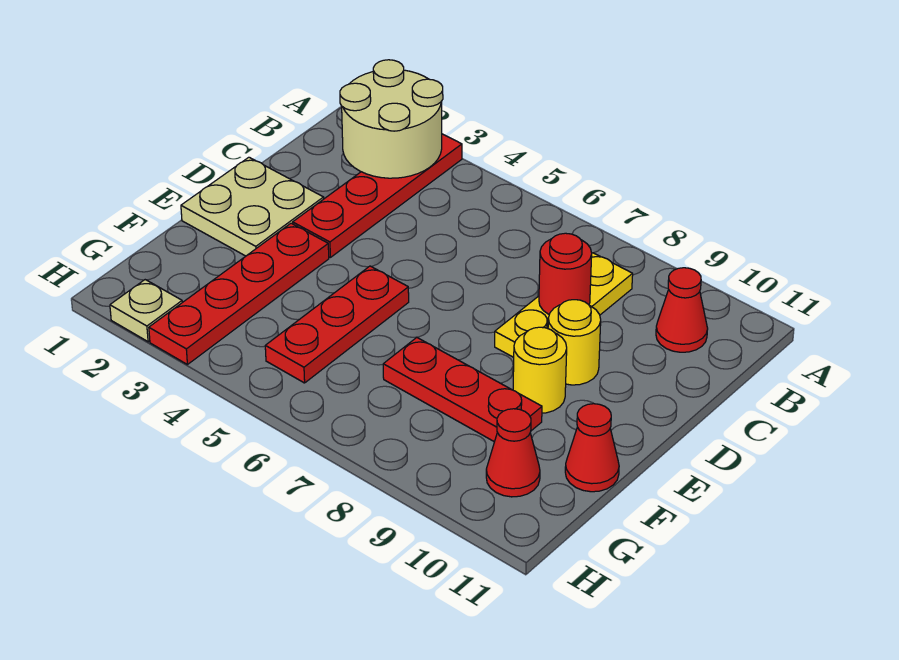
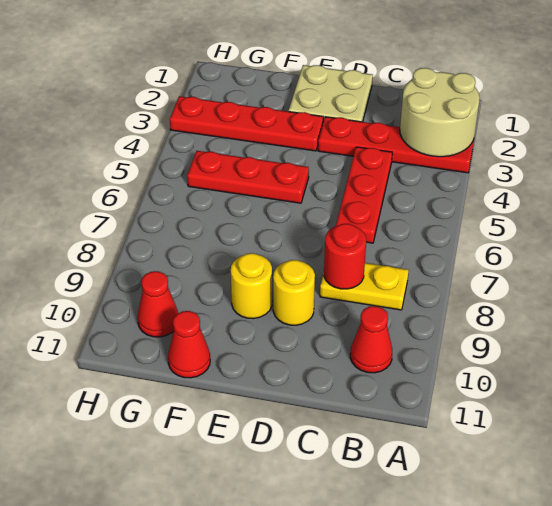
yellow plate B8:D8 level 1 -> yellow plate B8:C8 level 1
red plate F7:F9 level 1 -> red plate C4:C6 level 1
tan plate H2 level 1 -> none

